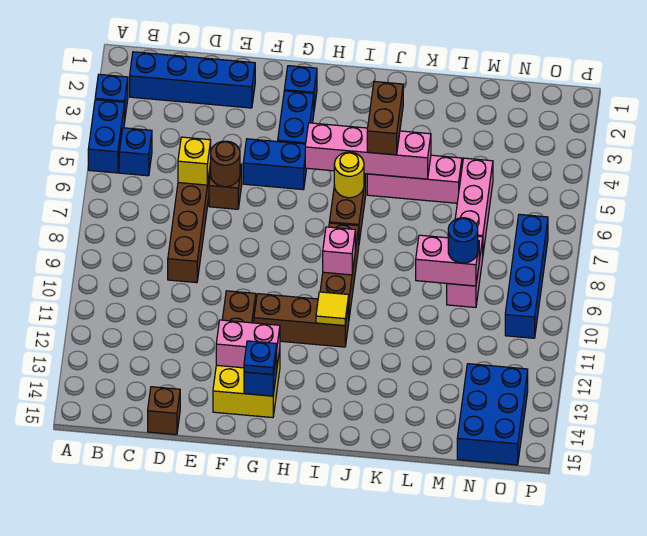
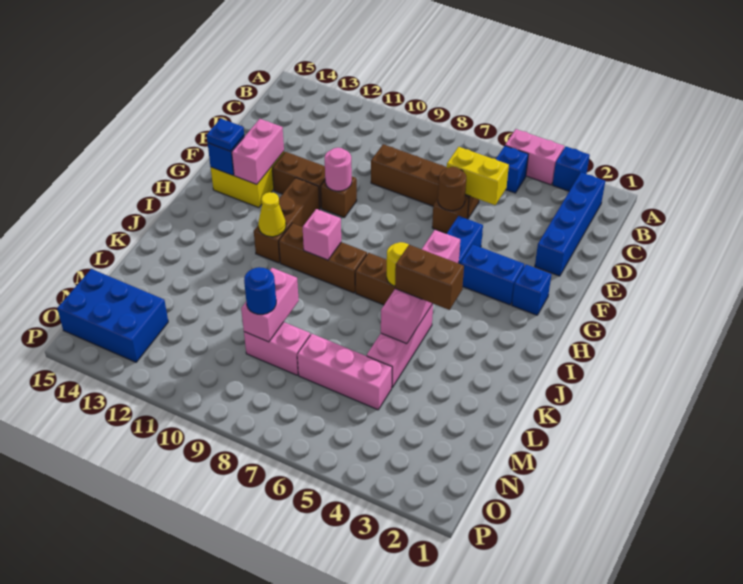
blue brick A4:A5 level 1 -> pink brick A4:A5 level 1
yellow brick D6 level 2 -> yellow brick D5:D6 level 2
brown brick D15 level 1 -> brown brick F10 level 1
none -> pink round brick F10 level 2
yellow tile I11 level 2 -> yellow cone I11 level 2
blue brick O7:O10 level 1 -> none

